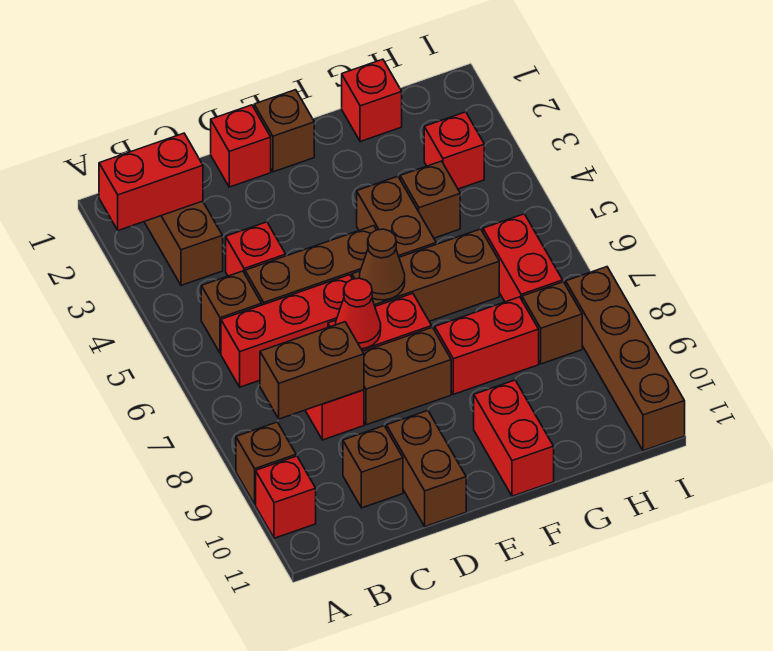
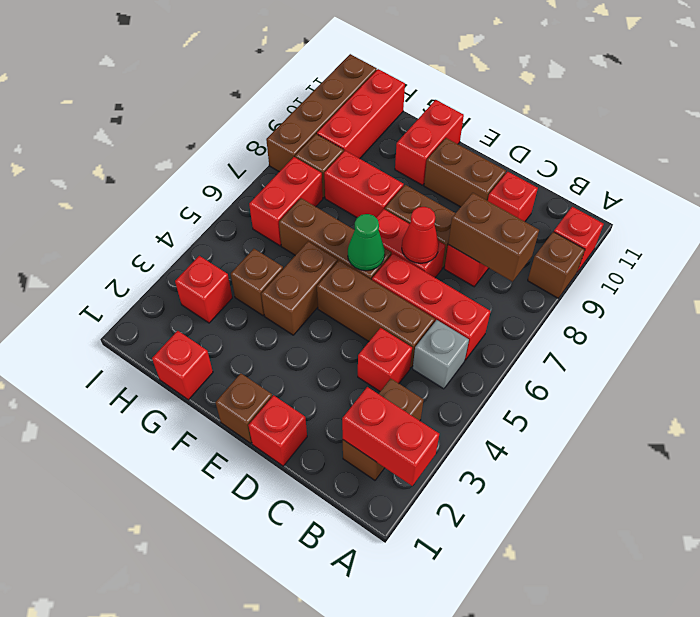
brown brick B5 level 1 -> grey brick B5 level 1
brown brick C10 level 1 -> red brick C10 level 1
brown brick D10:D11 level 1 -> brown brick D10:E10 level 1
brown cone E6 level 2 -> green cone E6 level 2
none -> red brick H9:H11 level 1

